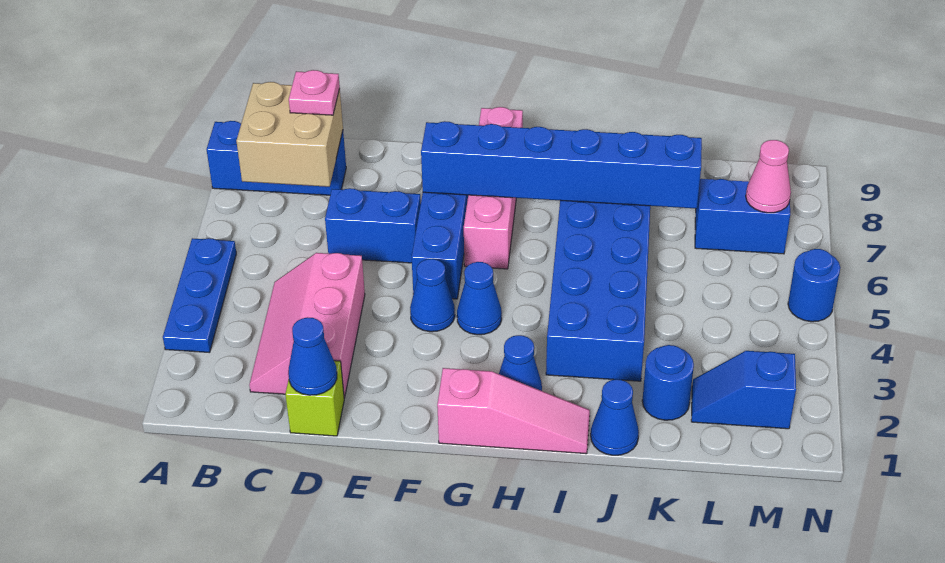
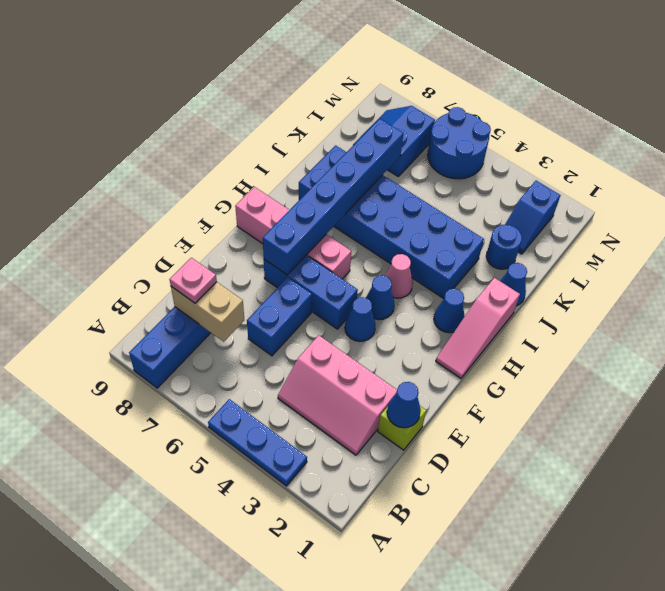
tan brick B7:C8 level 2 -> tan brick C7:C8 level 2
pink slope G1:I1 level 1 top G -> pink slope G1:I1 level 1 top I
pink cone M7 level 2 -> pink cone H4 level 1
blue round brick N5 level 1 -> blue round brick M5:N6 level 1

